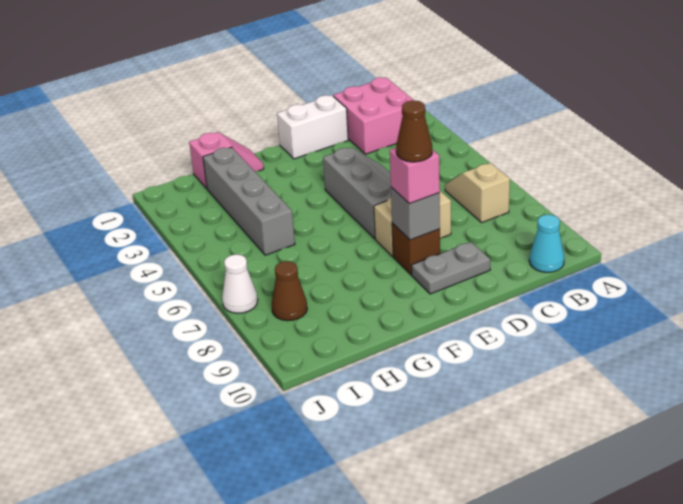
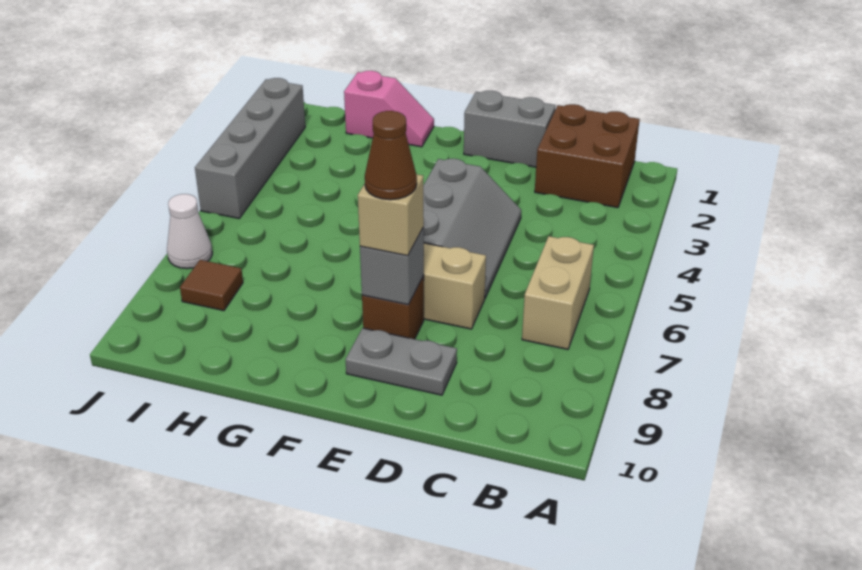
pink brick B1:C2 level 1 -> brown brick B1:C2 level 1
tan slope B6:B7 level 1 top 7 -> tan brick B6:B7 level 1
cyan cone B10 level 1 -> none
white brick D1:E1 level 1 -> grey brick D1:E1 level 1
pink brick E8 level 3 -> tan brick E8 level 3
grey brick H2:H5 level 1 -> grey brick J2:J5 level 1
brown cone I8 level 1 -> brown tile I8 level 1

